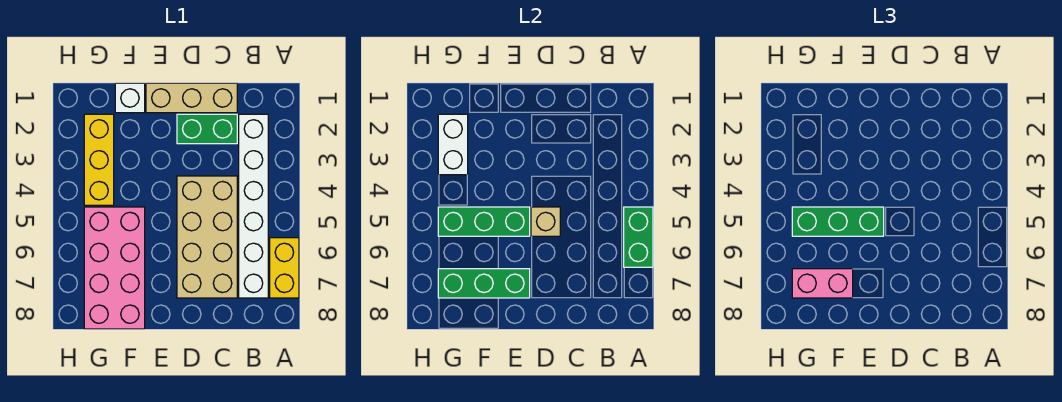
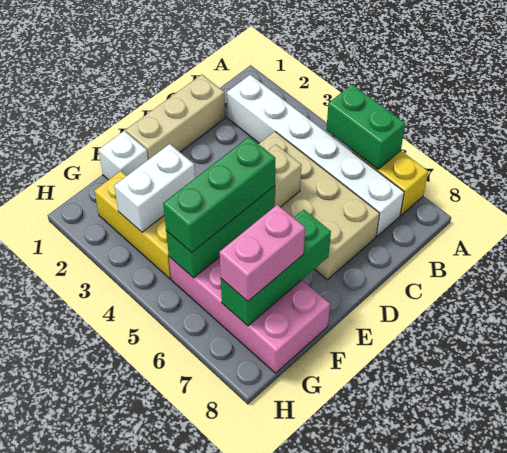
green brick C2:D2 level 1 -> none
white brick G2:G3 level 2 -> white brick F3:G3 level 2

